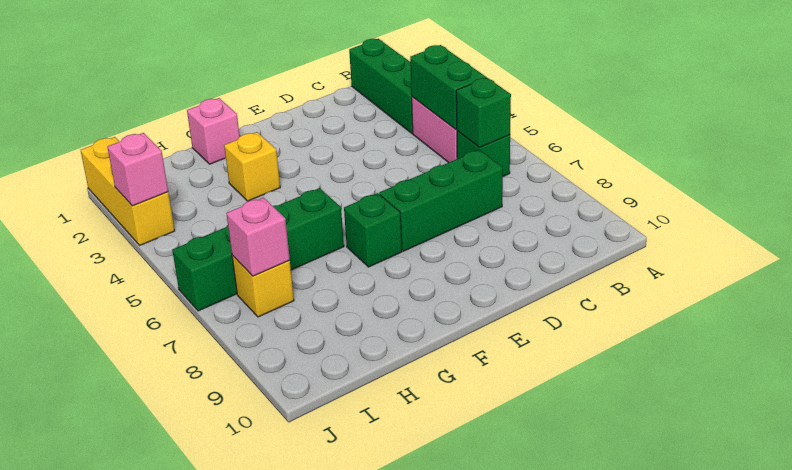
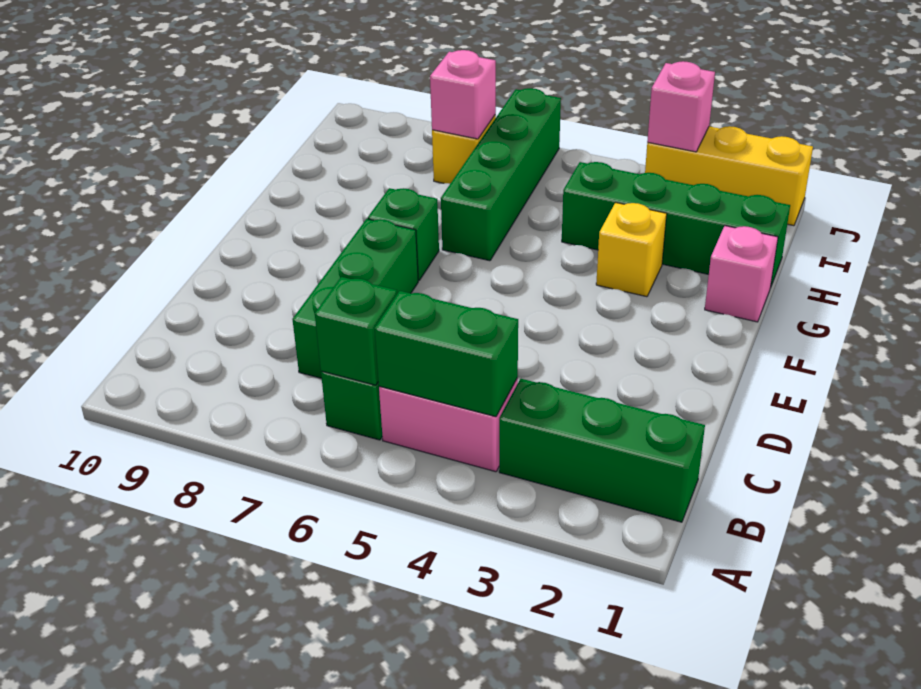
none -> green brick H1:H4 level 1

